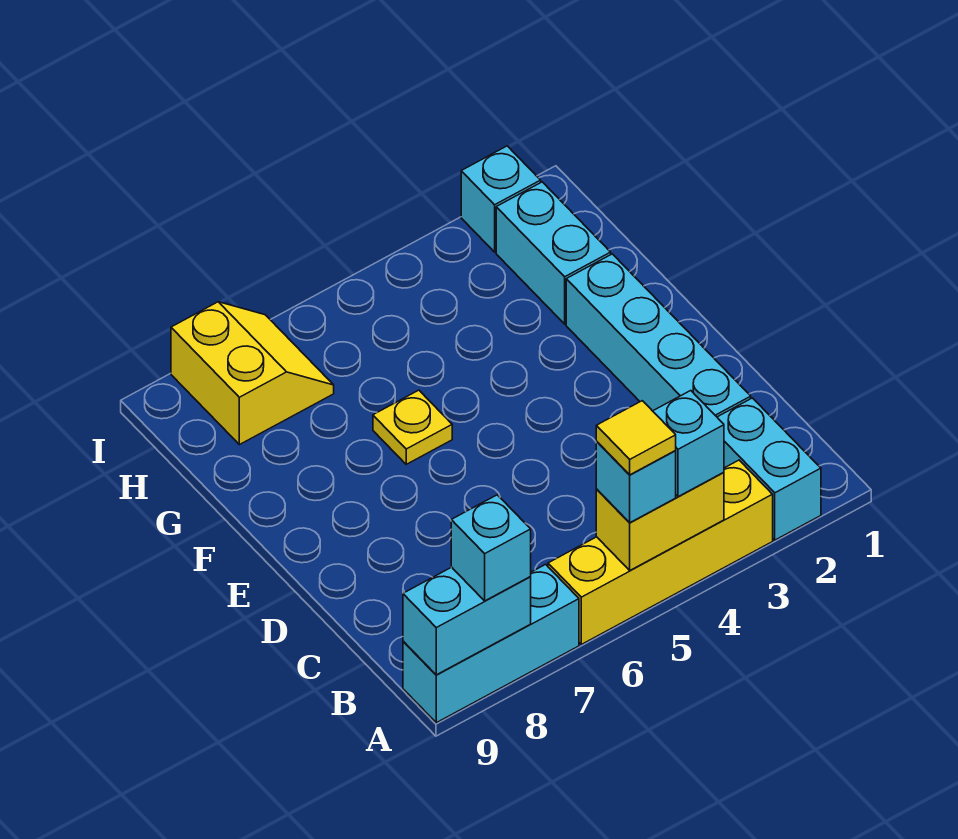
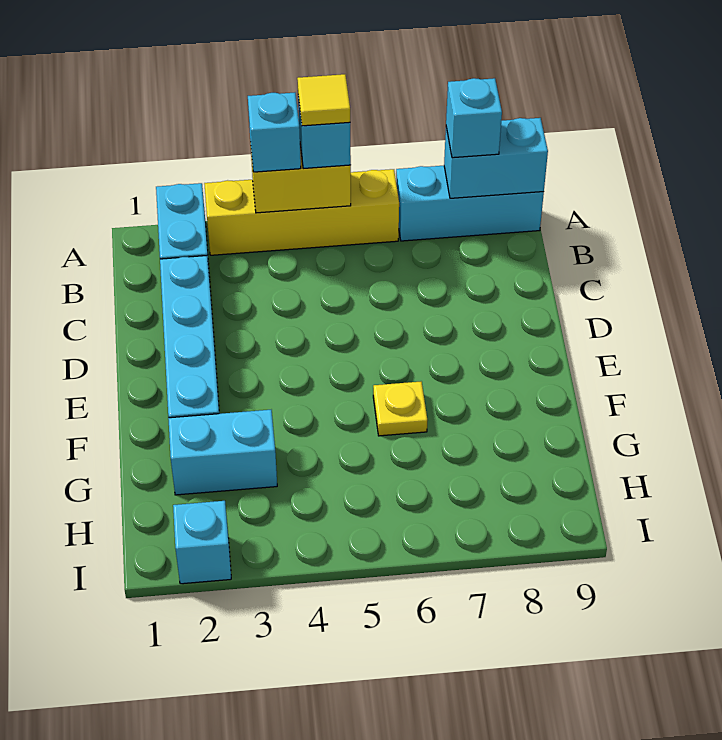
cyan brick G2:H2 level 1 -> cyan brick G2:G3 level 1
yellow slope H7:I8 level 1 top 8 -> none

